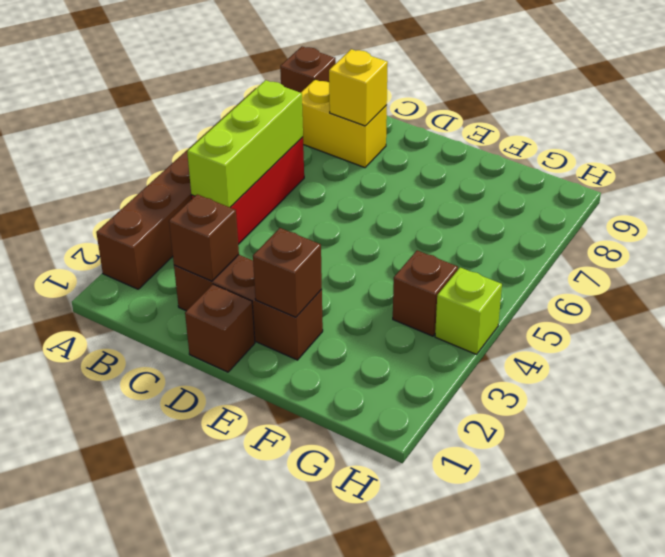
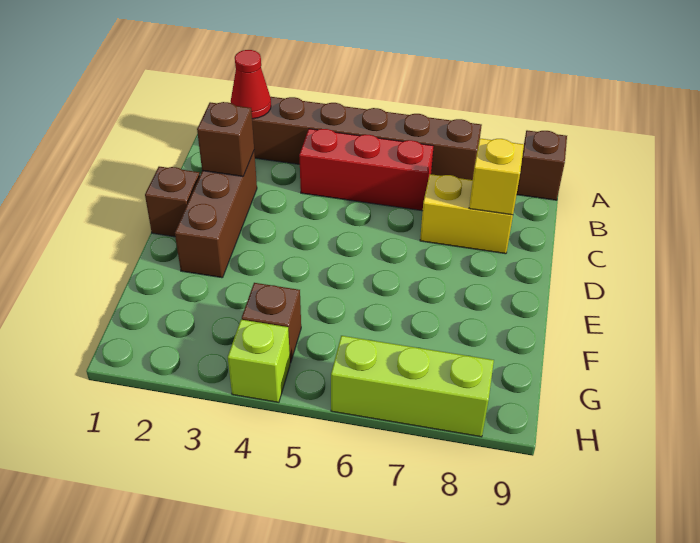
none -> red cone A2 level 2
lime brick B4:B6 level 2 -> lime brick H6:H8 level 1
yellow brick B8:C8 level 1 -> yellow brick C7:C8 level 1
brown brick E2 level 2 -> none

